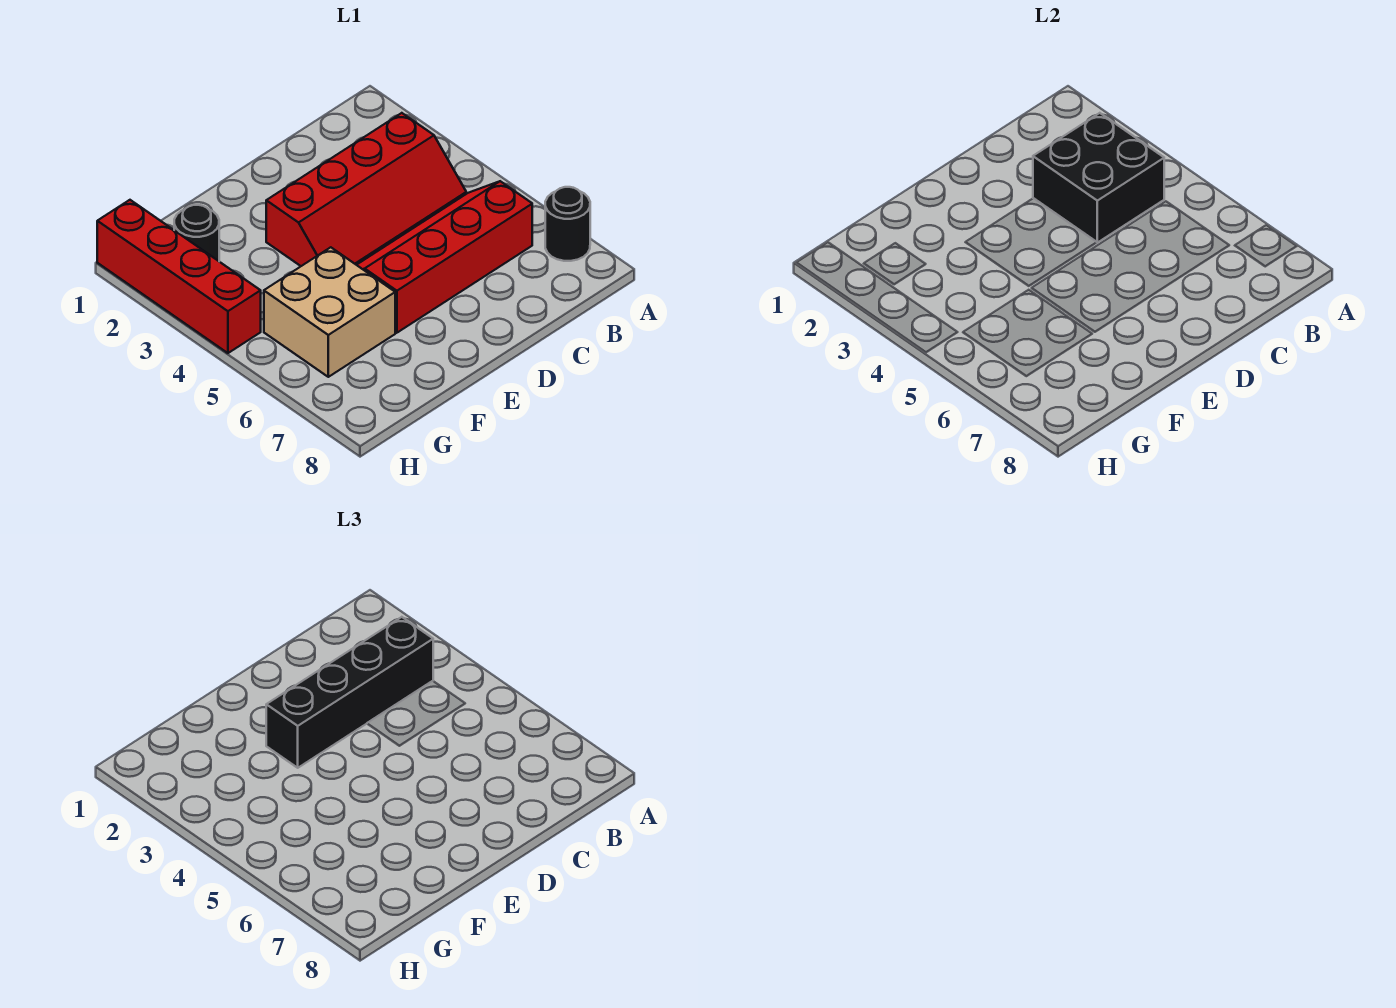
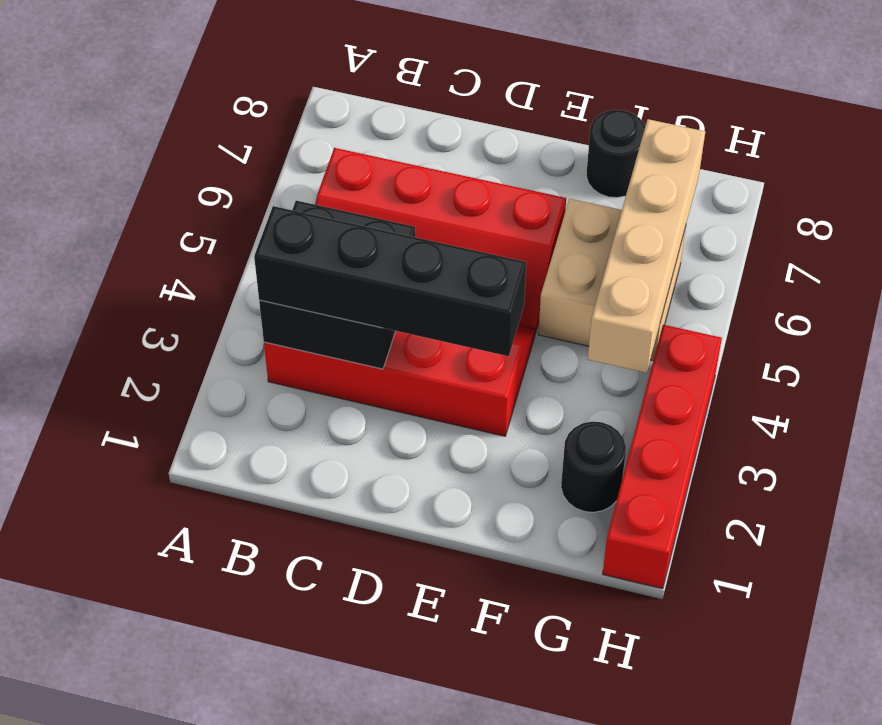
black round brick A7 level 1 -> black round brick F8 level 1
none -> tan brick G4:G7 level 2

